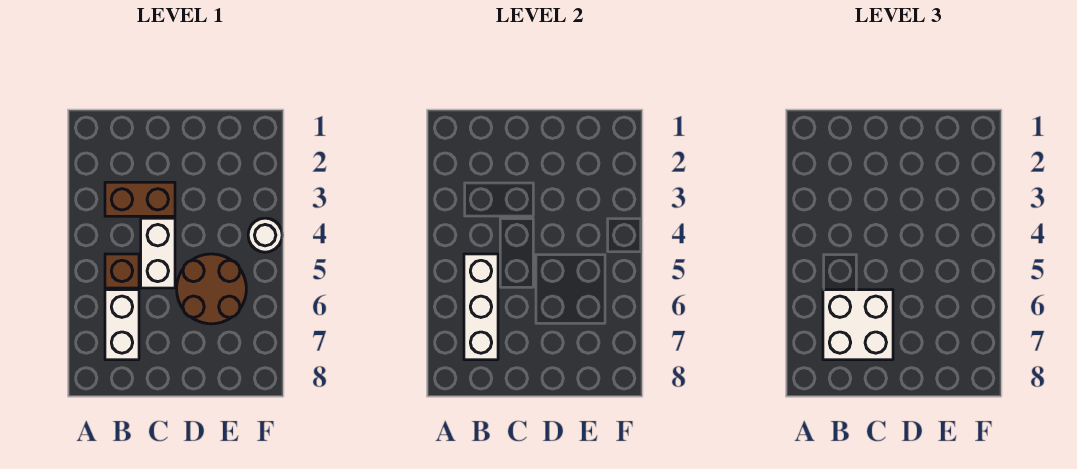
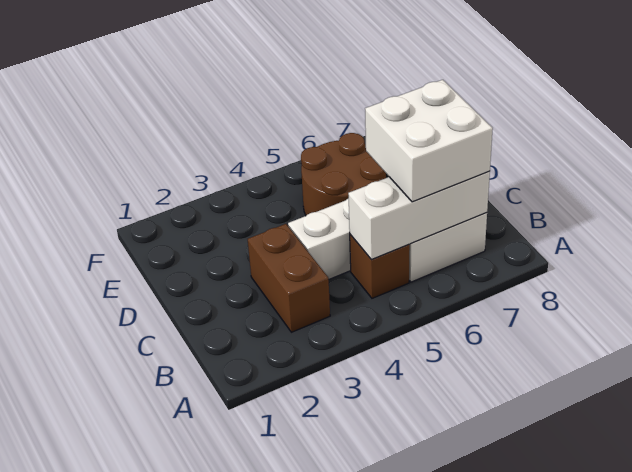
white round brick F4 level 1 -> none

